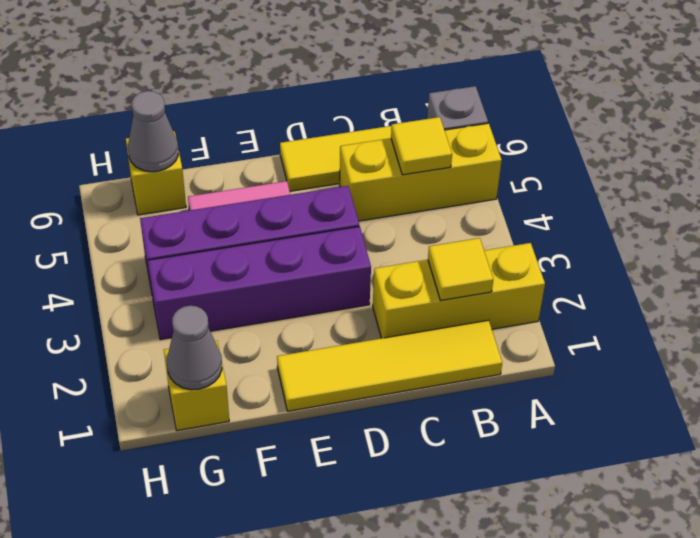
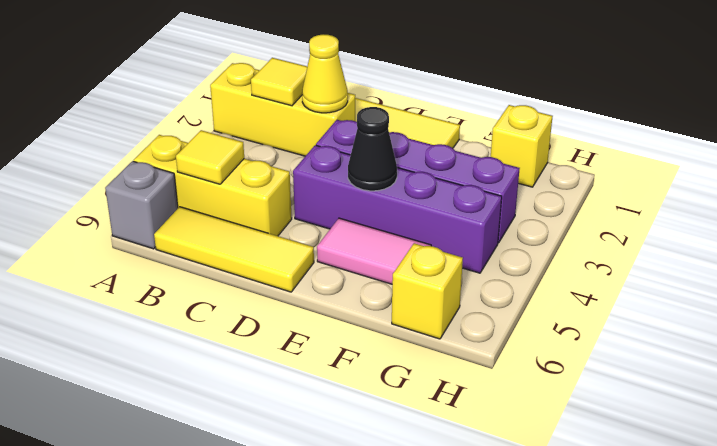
none -> yellow cone C2 level 2
none -> black cone E4 level 2
grey cone G1 level 2 -> none
grey cone G6 level 2 -> none

